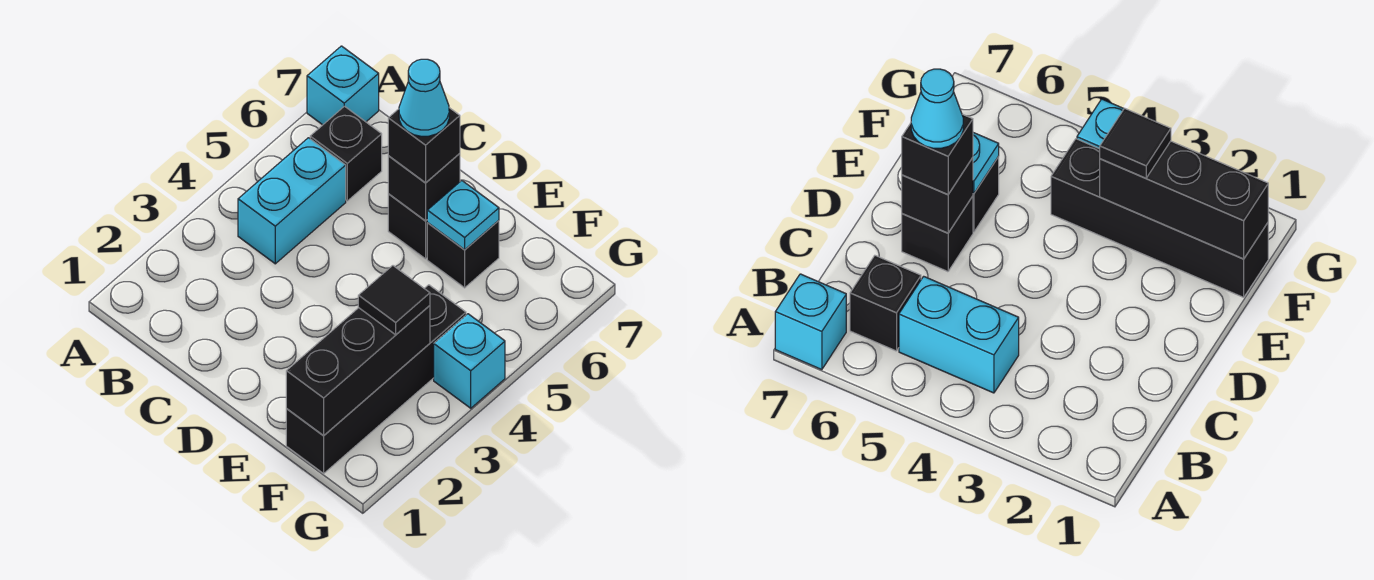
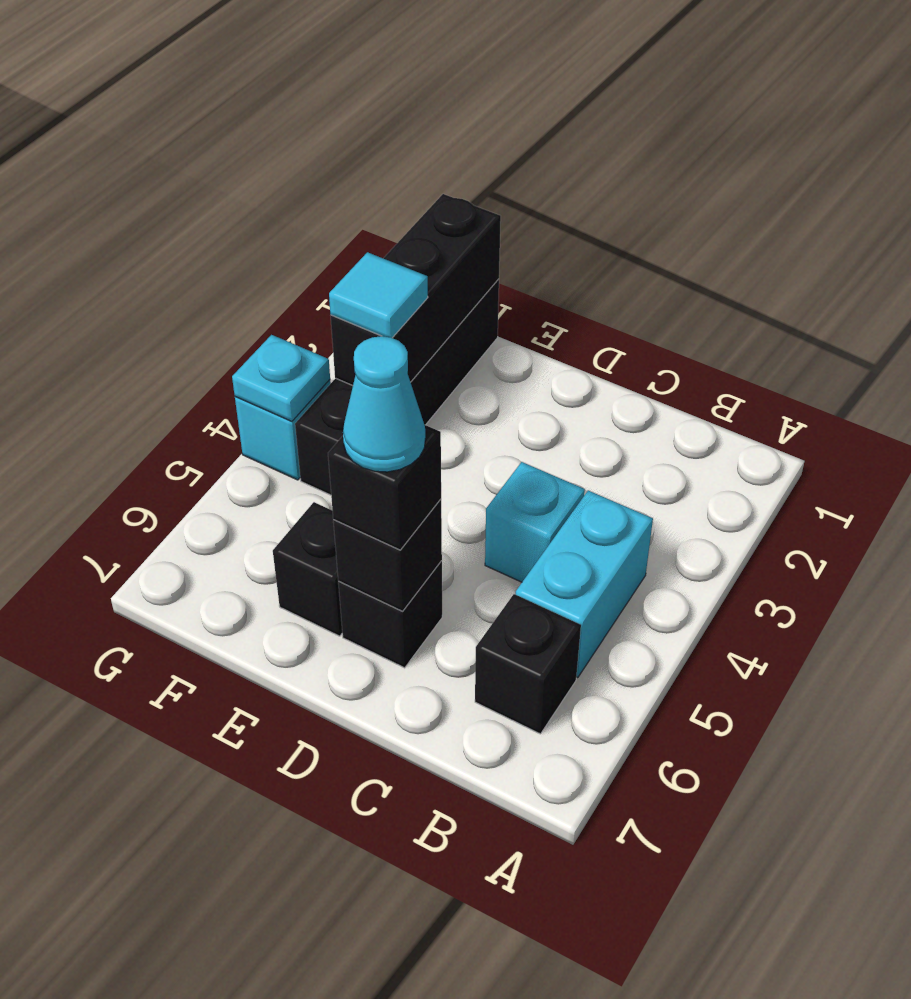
cyan brick A7 level 1 -> cyan brick C4 level 1
cyan plate E6 level 2 -> cyan plate G4 level 2
black tile F3 level 3 -> cyan tile F3 level 3

